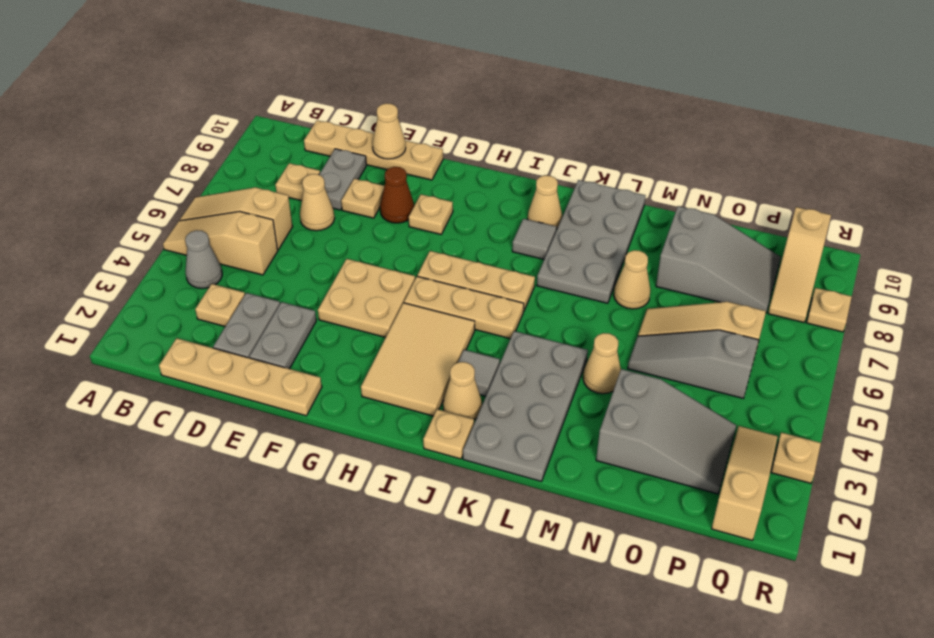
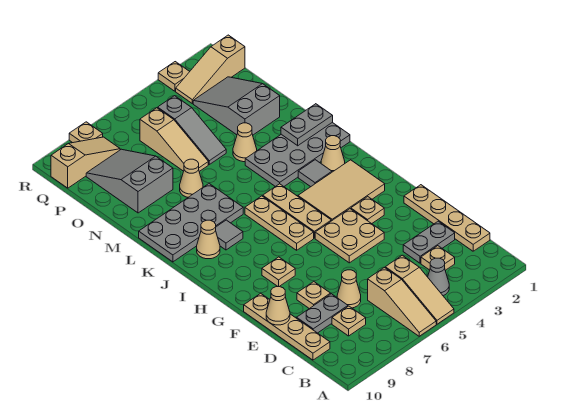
grey plate E2:E3 level 1 -> grey plate L1:L2 level 2
brown cone F8 level 1 -> none
tan plate J1 level 1 -> tan plate G3 level 1

